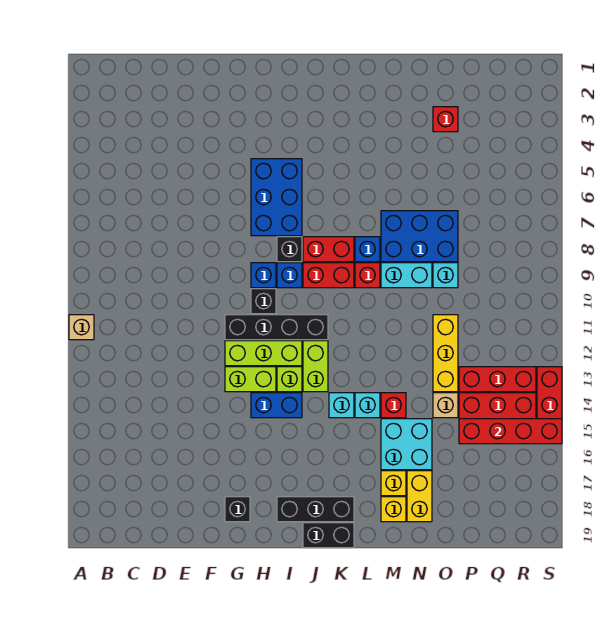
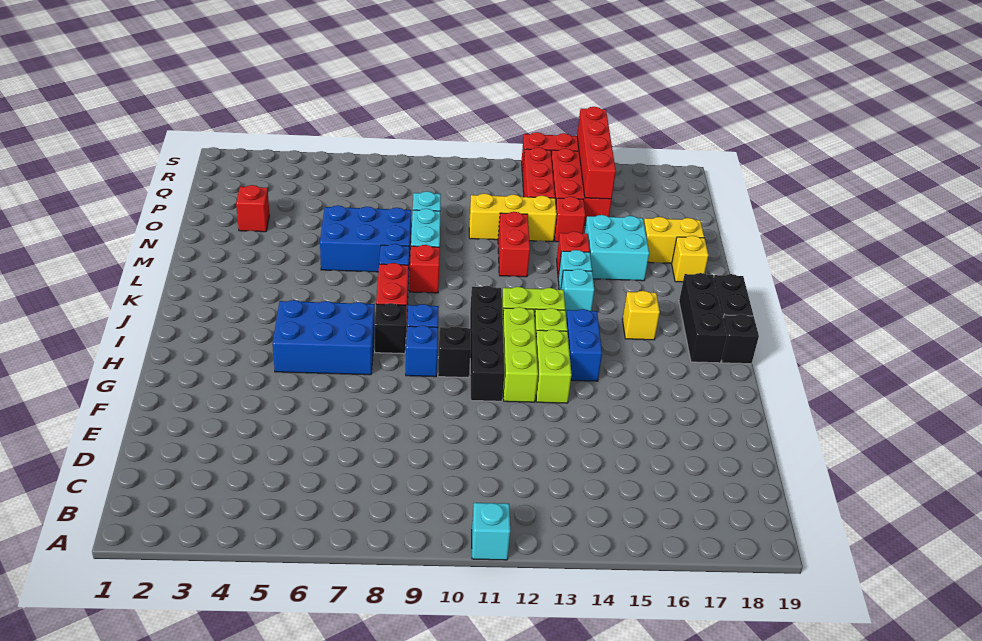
tan brick A11 level 1 -> cyan brick A11 level 1
black brick G18 level 1 -> black brick I19 level 1
red brick J9:K9 level 1 -> red brick M12:N12 level 1
blue brick M7:O8 level 1 -> blue brick M6:N8 level 1
yellow brick M17 level 1 -> yellow brick J16 level 1
tan brick O14 level 1 -> red brick O14 level 1

